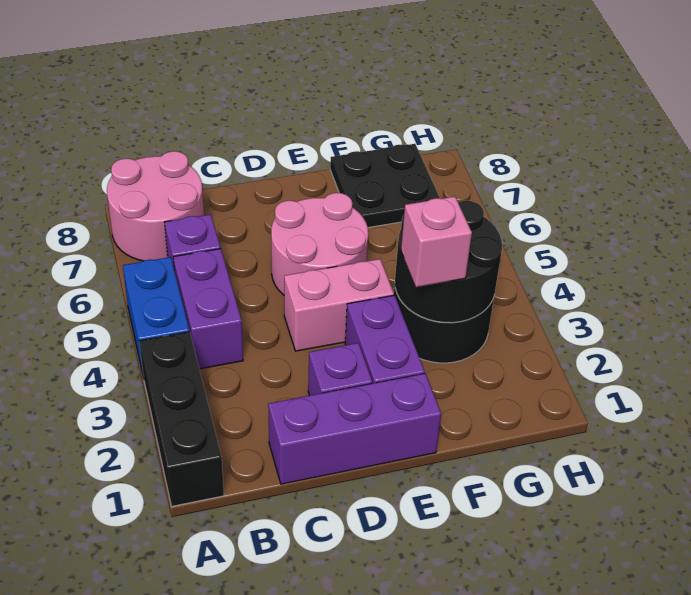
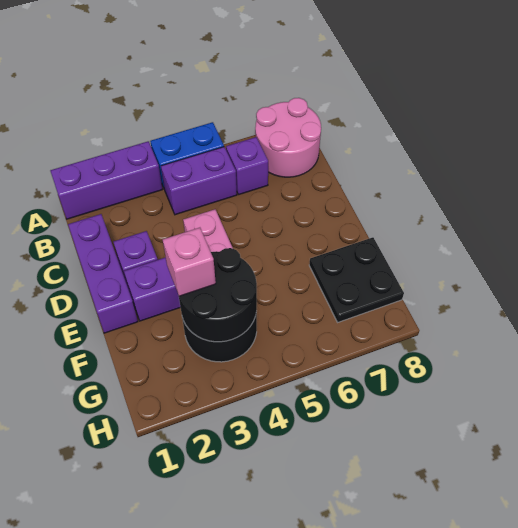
black brick A1:A3 level 1 -> purple brick A1:A3 level 1
pink round brick D5:E6 level 1 -> none

